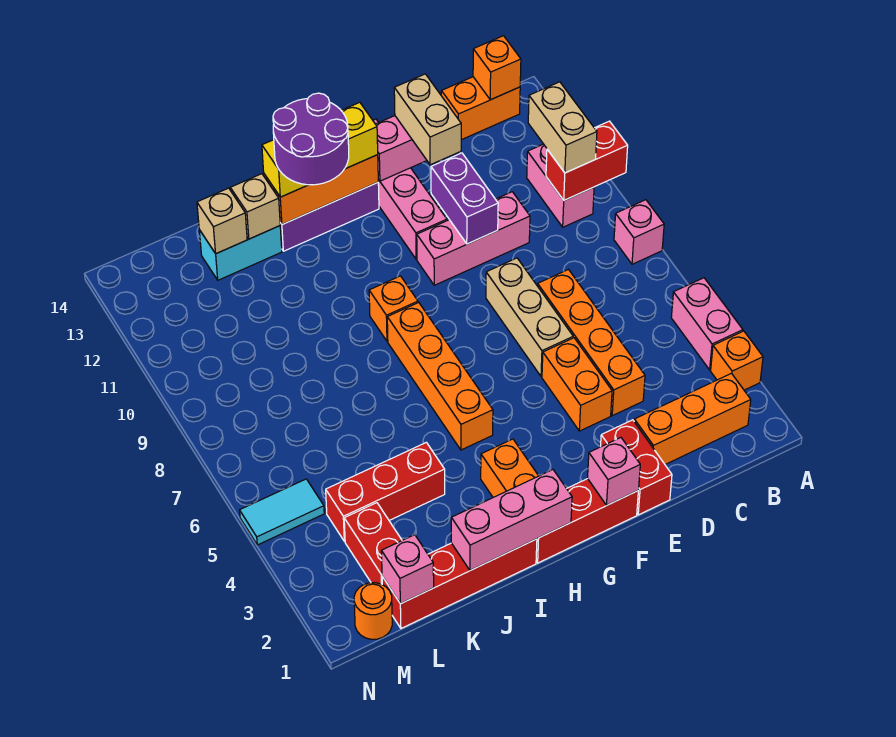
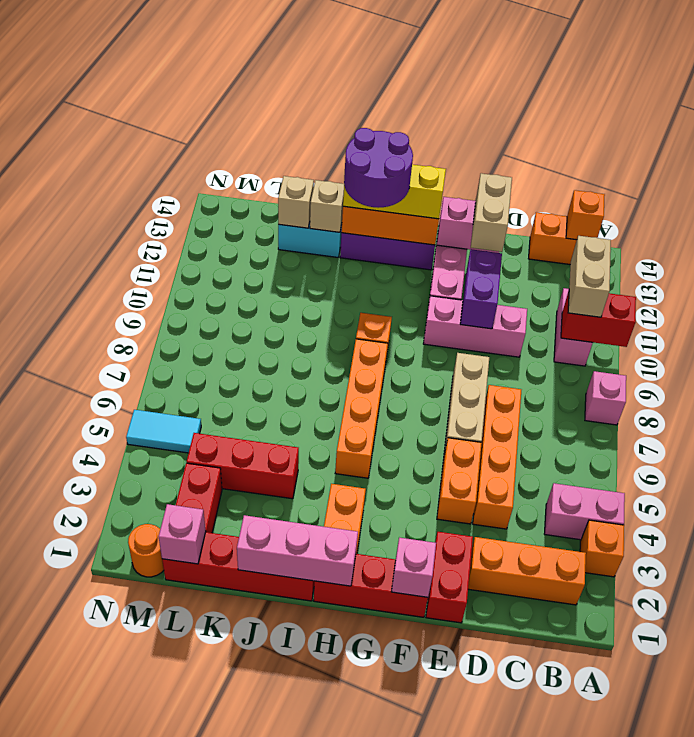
pink brick A4:A5 level 1 -> pink brick A4:B4 level 1

